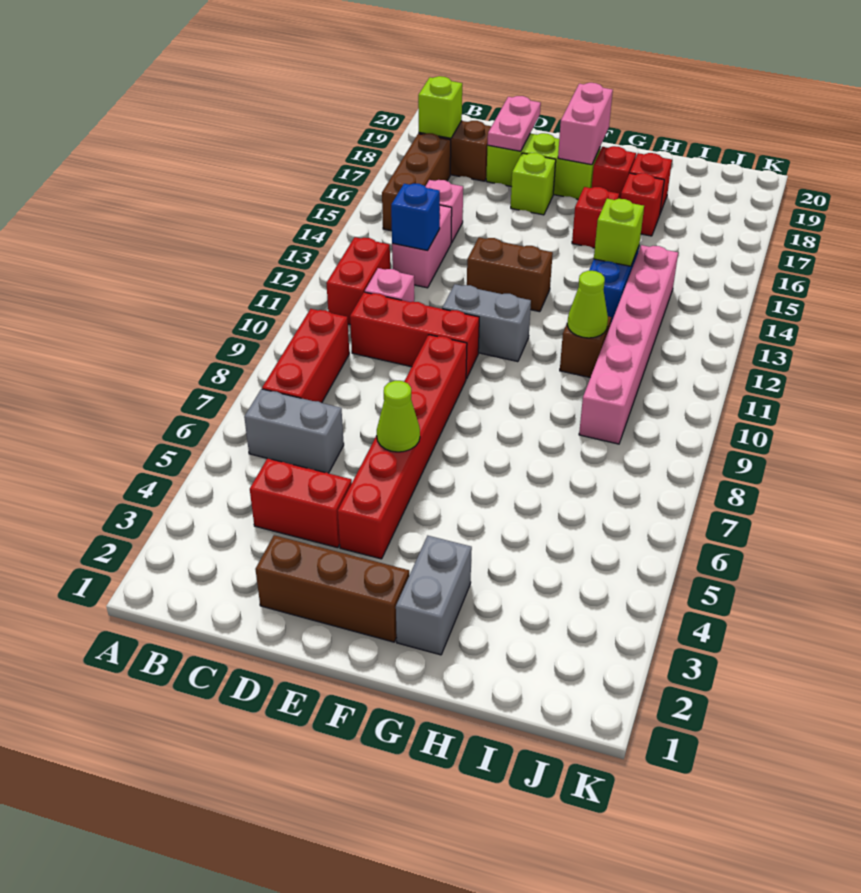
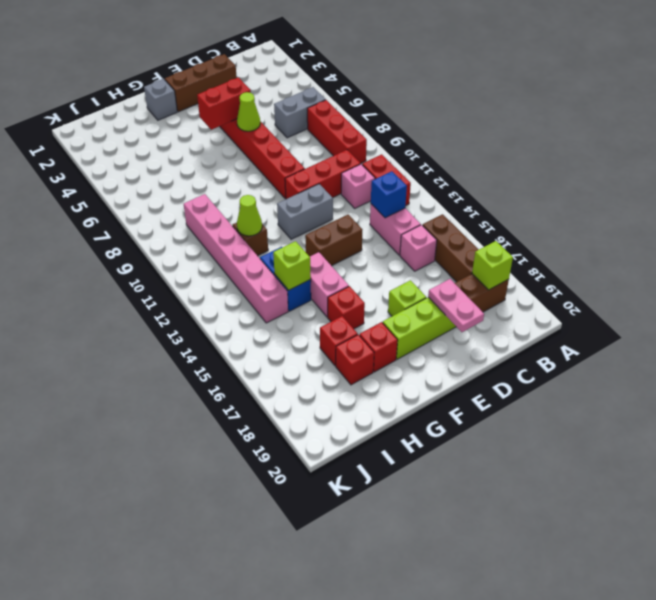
red brick C4:D4 level 1 -> red brick E5:F5 level 2
pink brick F18:F19 level 2 -> pink brick G14:G15 level 1
grey brick G2:G3 level 1 -> grey brick G2 level 1

